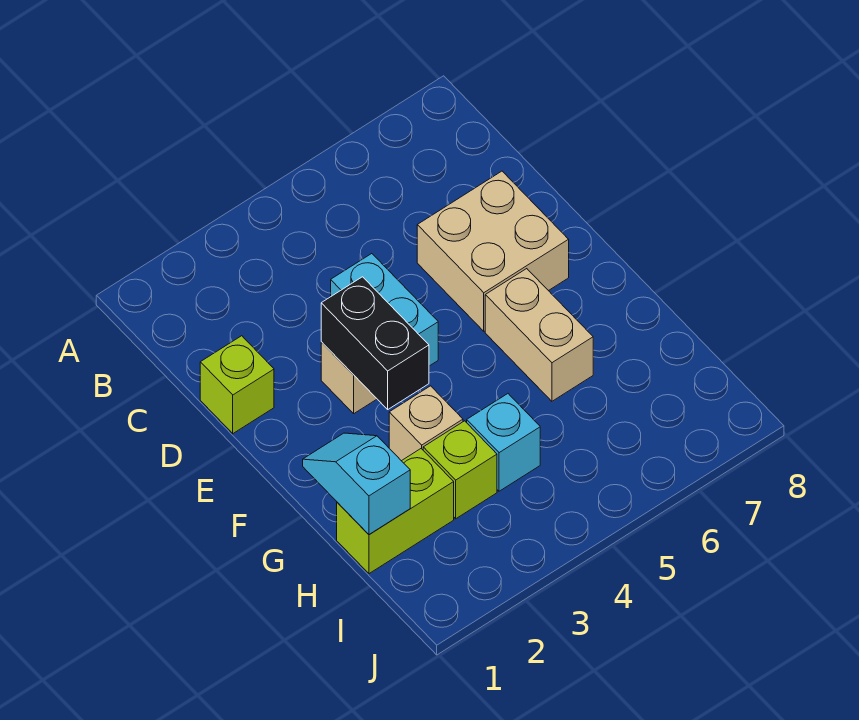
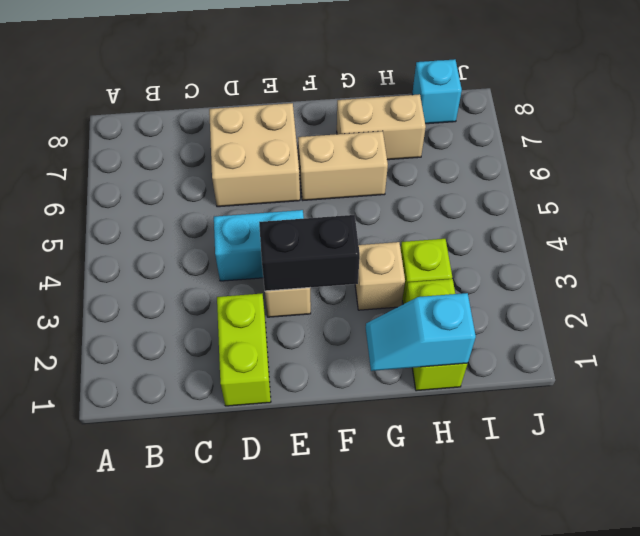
lime brick D1 level 1 -> lime brick D1:D2 level 1
none -> tan brick G7:H7 level 1
cyan brick H4 level 1 -> cyan brick I8 level 1

